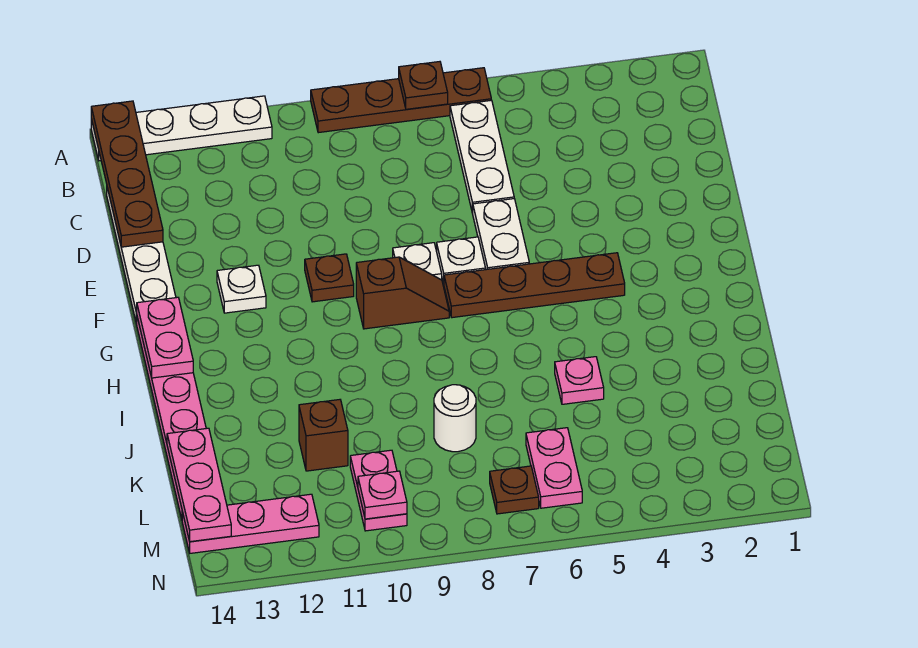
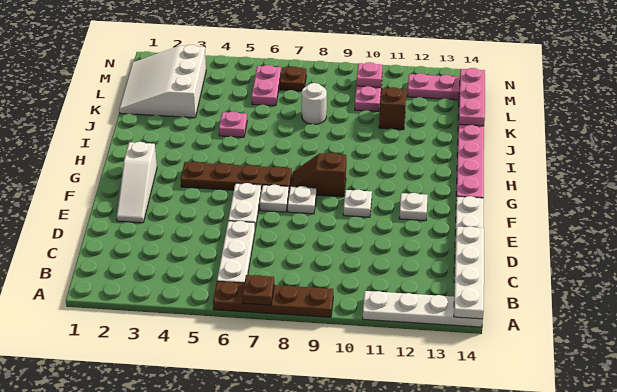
brown plate A14:D14 level 2 -> white plate A14:D14 level 2
none -> white slope E2:G2 level 1 top G
brown plate F10 level 1 -> white plate F10 level 1
pink plate G14:H14 level 2 -> none
none -> white slope K1:M3 level 1 top 3

